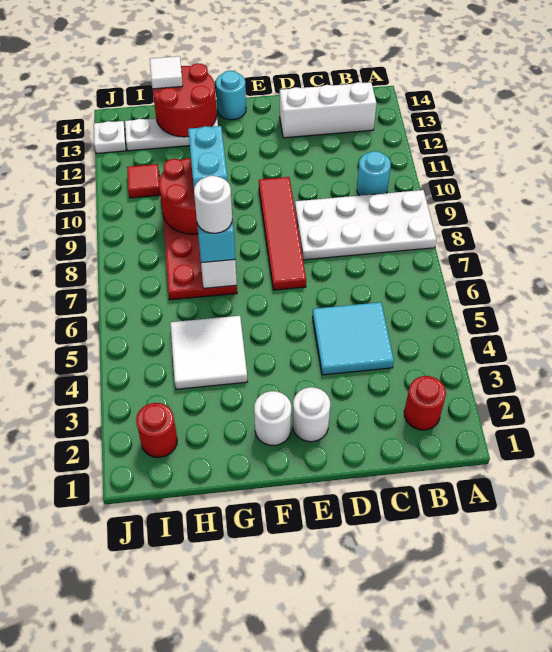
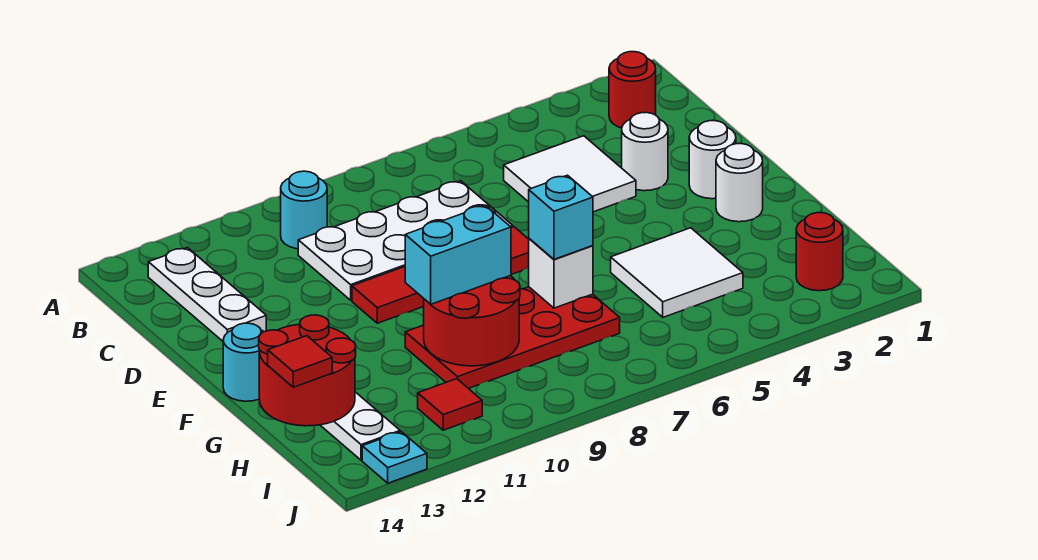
white plate A8:D9 level 1 -> white plate C7:D10 level 1
white brick B13:D13 level 1 -> white plate B13:D13 level 1
cyan tile C4:D5 level 1 -> white tile C4:D5 level 1
white round brick G7 level 4 -> white round brick D3 level 1
white tile H14 level 3 -> red tile H14 level 3
white plate J13 level 1 -> cyan plate J13 level 1

